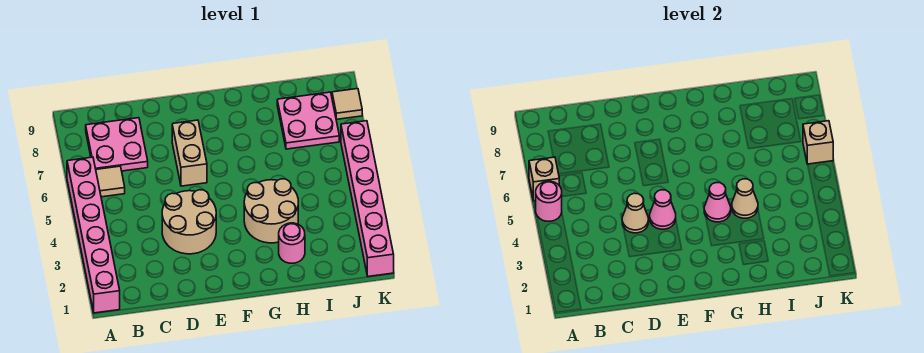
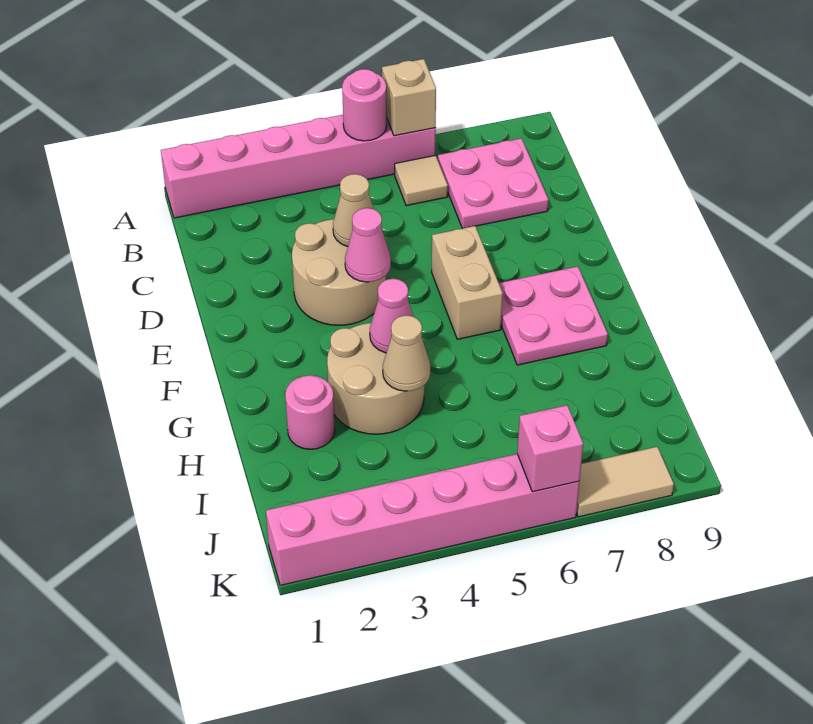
tan brick E6:E7 level 1 -> tan brick E6:F6 level 1
pink plate I7:J8 level 1 -> pink plate F7:G8 level 1
tan brick K6 level 2 -> pink brick K6 level 2
tan tile K8 level 1 -> tan tile K7:K8 level 1

